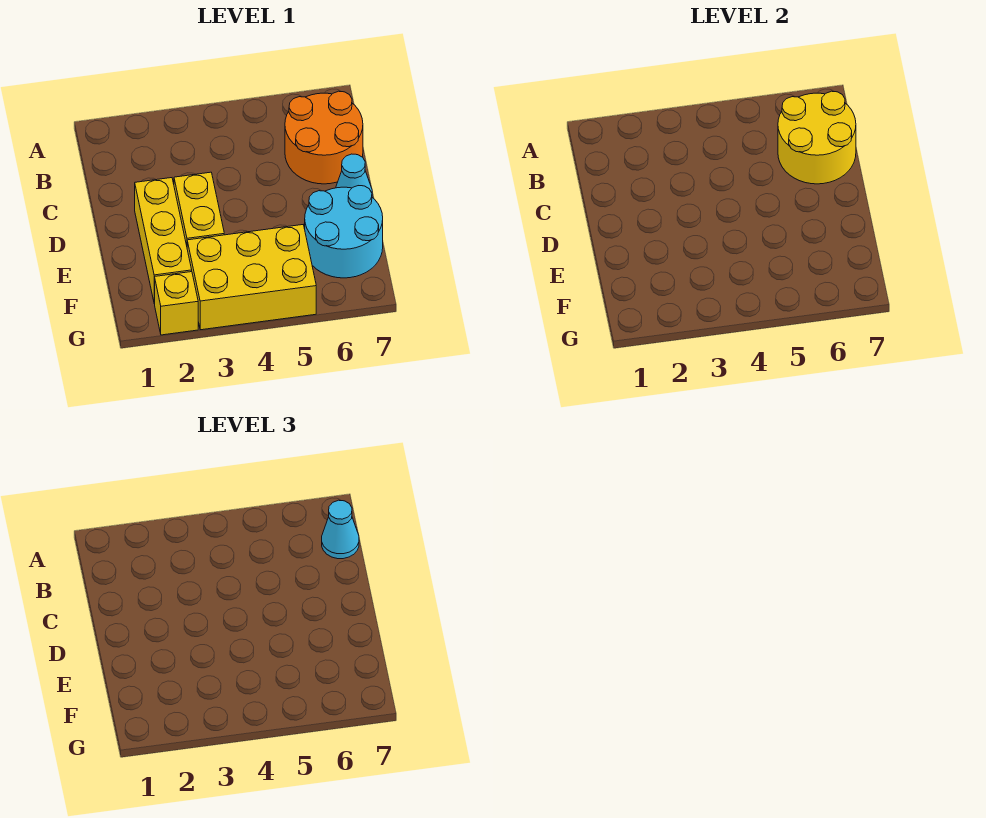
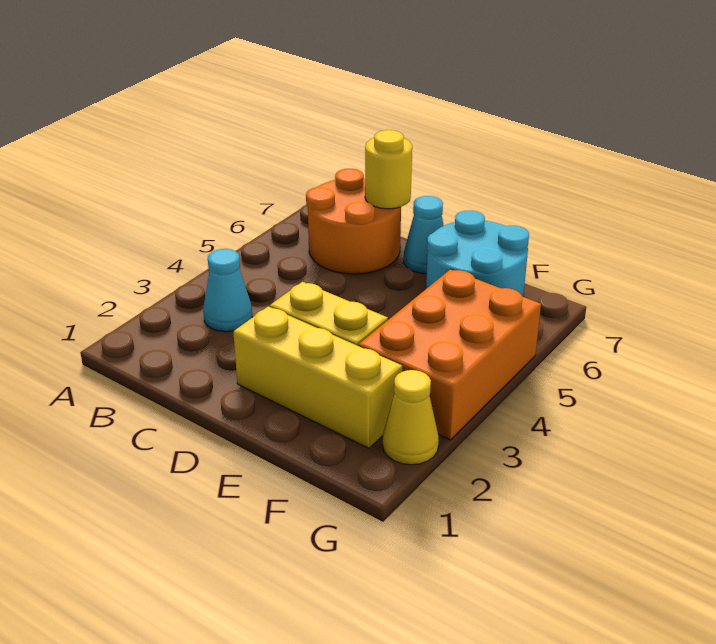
yellow round brick B6:C7 level 2 -> yellow round brick C7 level 2
cyan cone B7 level 3 -> cyan cone B3 level 1
yellow brick F3:G5 level 1 -> orange brick F3:G5 level 1
yellow brick G2 level 1 -> yellow cone G2 level 1

